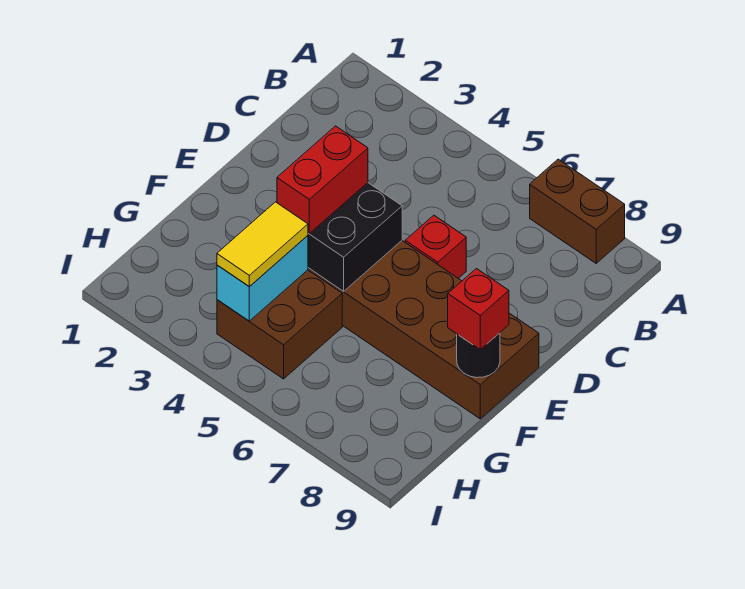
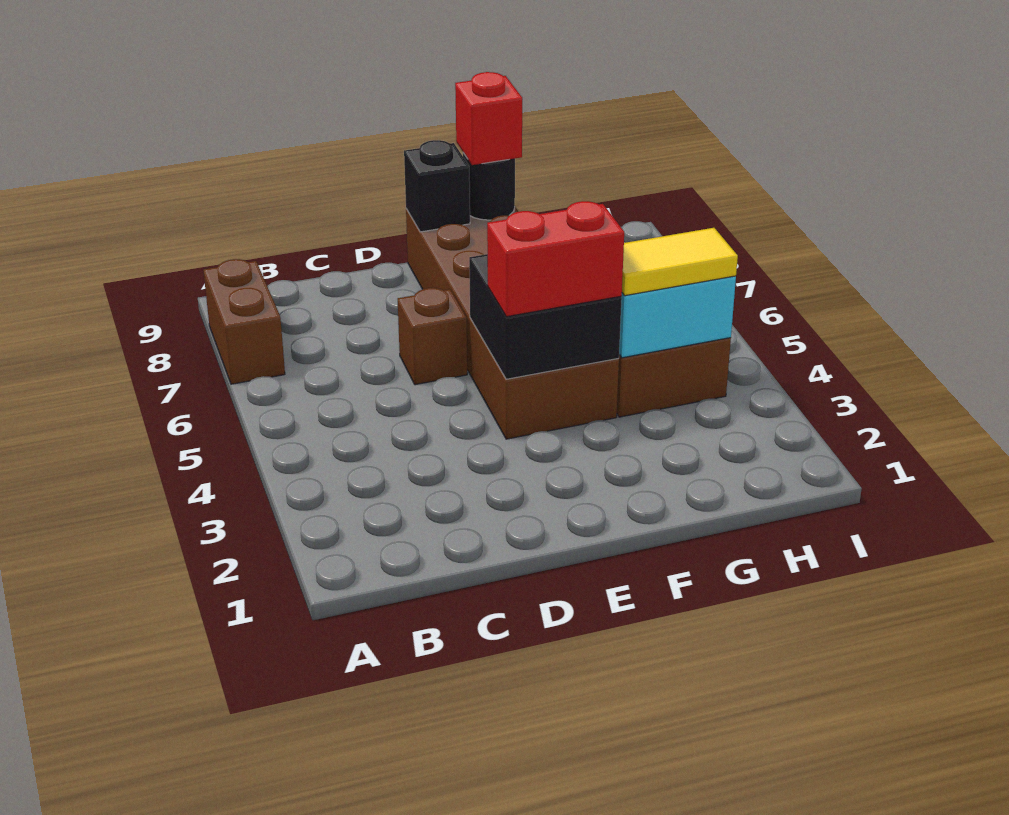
red brick D6 level 1 -> brown brick D6 level 1
none -> black brick E9 level 2

